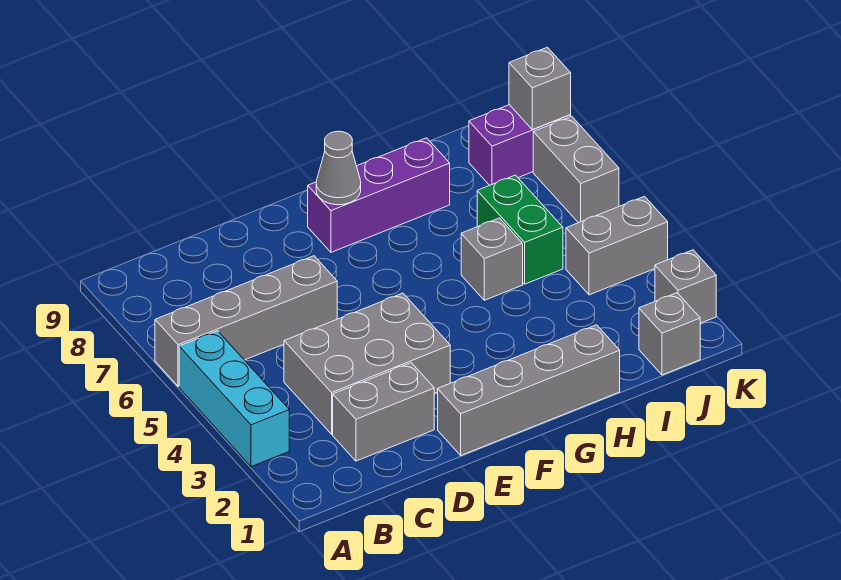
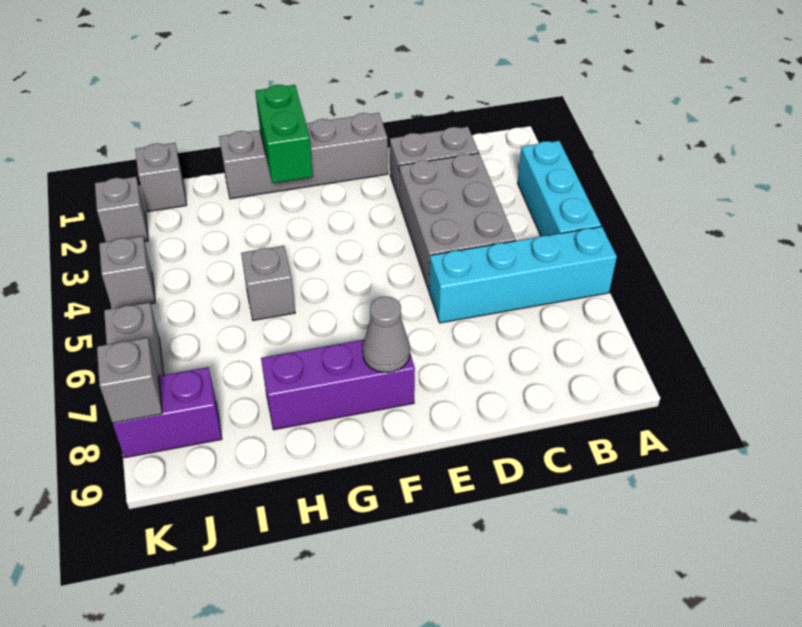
grey brick A6:D6 level 1 -> cyan brick A6:D6 level 1
grey brick C3:E4 level 1 -> grey brick C3:D5 level 1
green brick I5:I6 level 1 -> green brick G1:G2 level 2
grey brick J4:K4 level 1 -> grey brick K4 level 1

